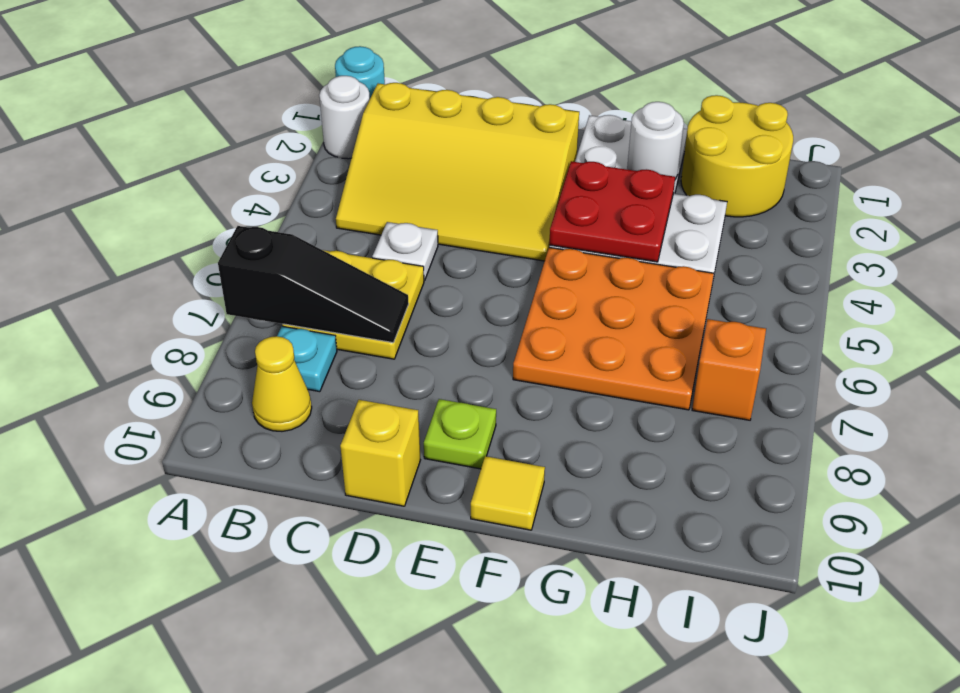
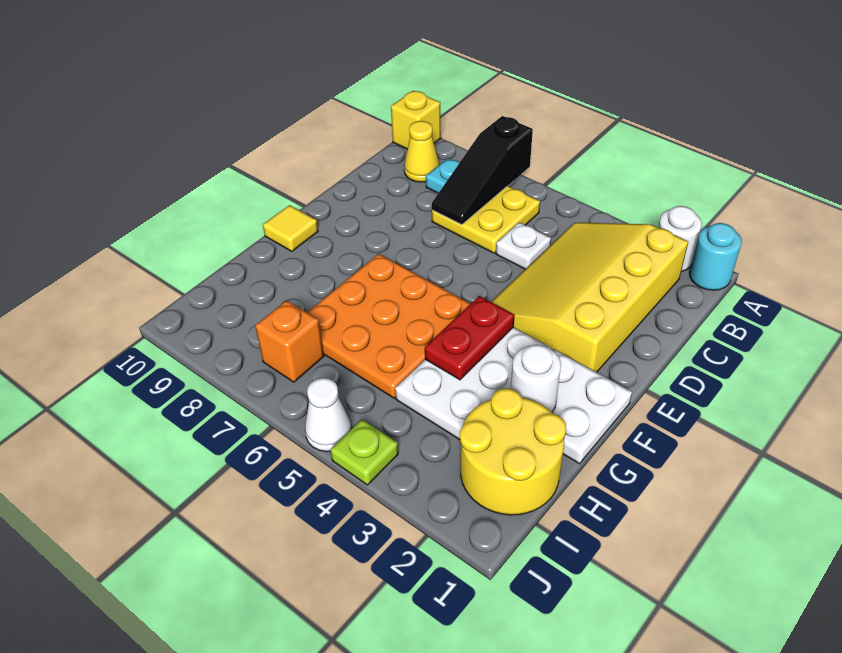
yellow brick D10 level 1 -> yellow brick A10 level 1
lime plate E9 level 1 -> lime plate J4 level 1
red plate F3:G4 level 2 -> red plate F4:G4 level 2
none -> white cone J5 level 1

